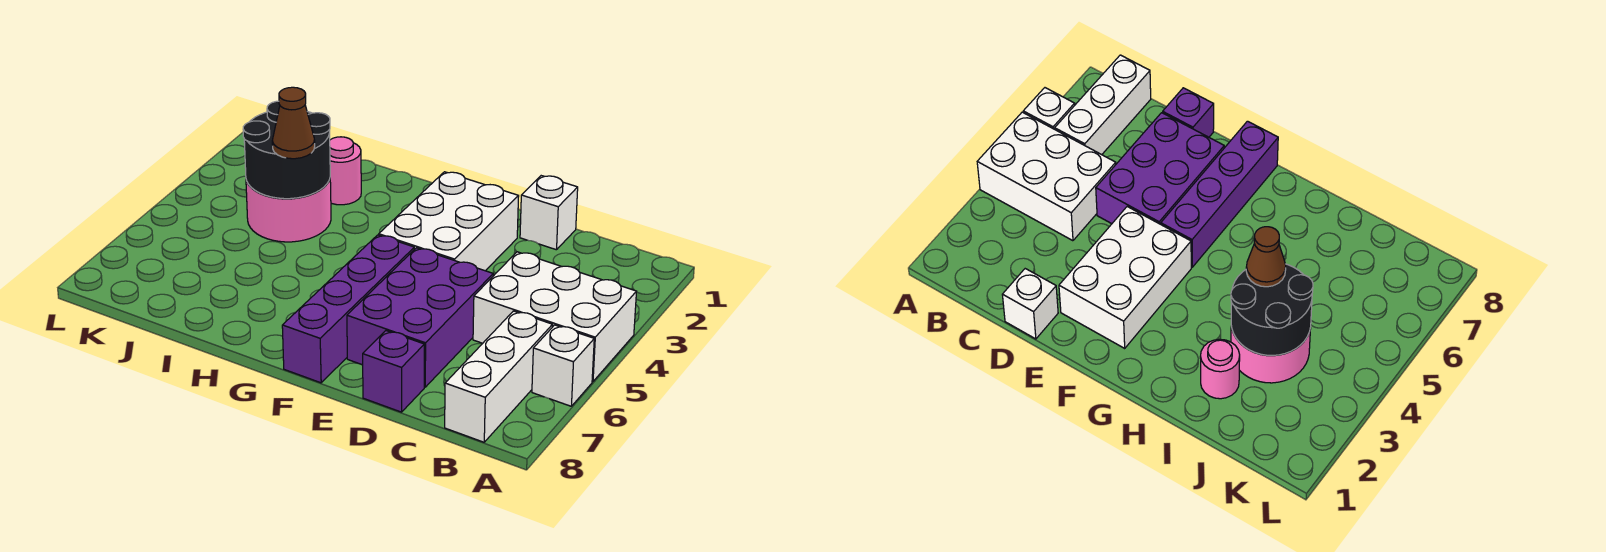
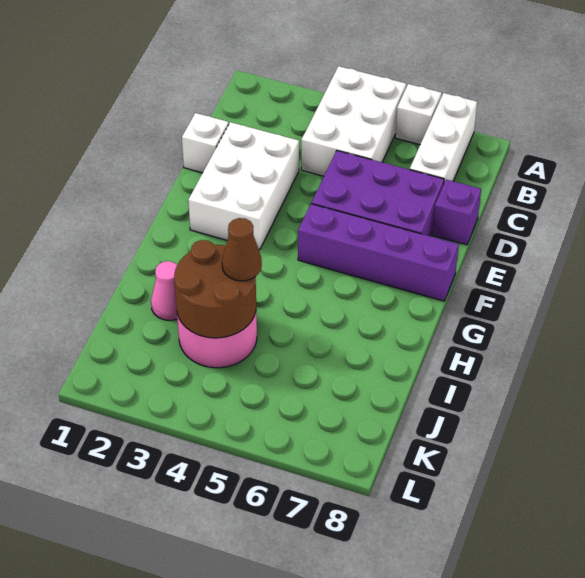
white brick B6:B8 level 1 -> white brick A7:C7 level 1
white brick E2:F4 level 1 -> white brick D2:F3 level 1
pink round brick I2 level 1 -> pink cone I2 level 1
black round brick I3:J4 level 2 -> brown round brick I3:J4 level 2

